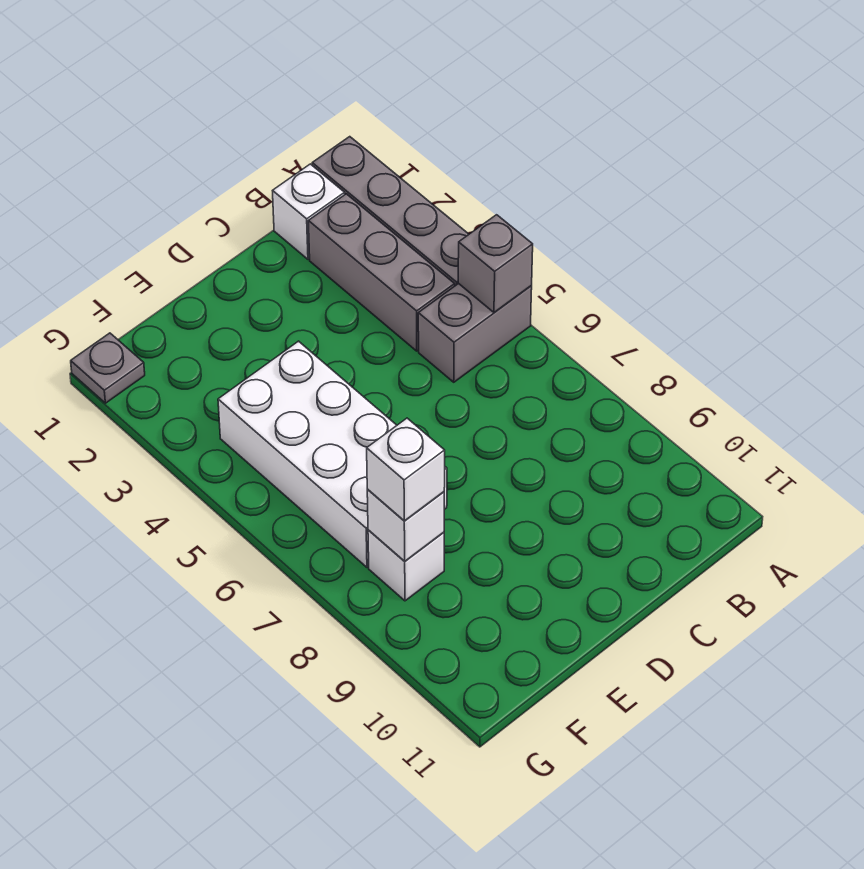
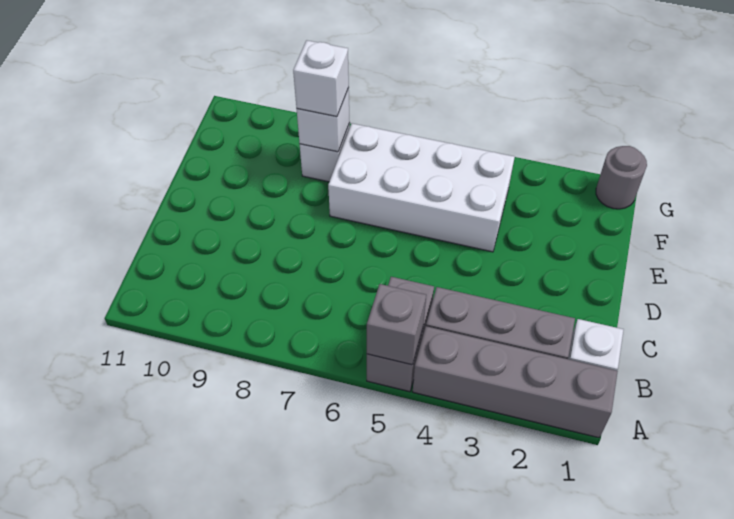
grey plate G1 level 1 -> grey round brick G1 level 1

